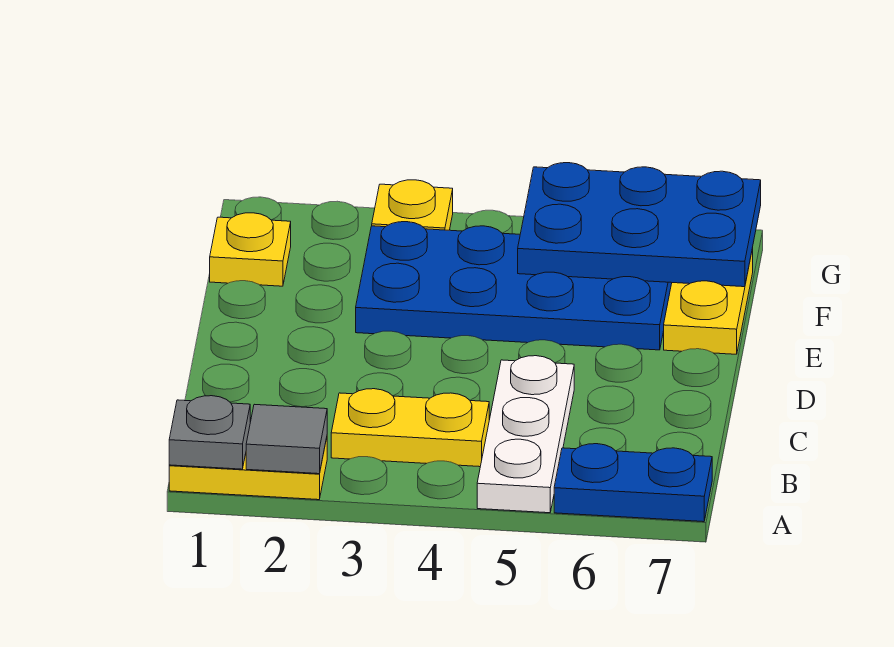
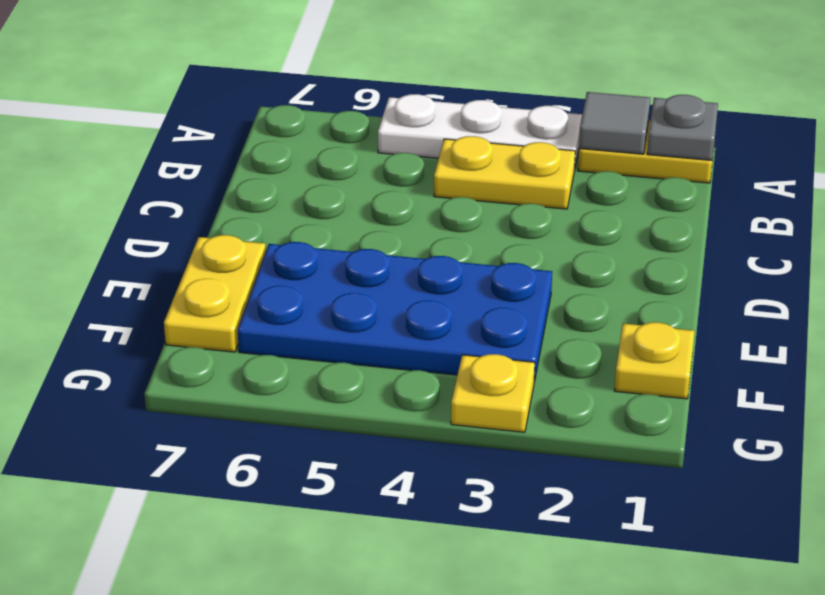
white plate A5:C5 level 1 -> white plate A3:A5 level 1
blue plate A6:A7 level 1 -> none
blue plate F5:G7 level 2 -> none

